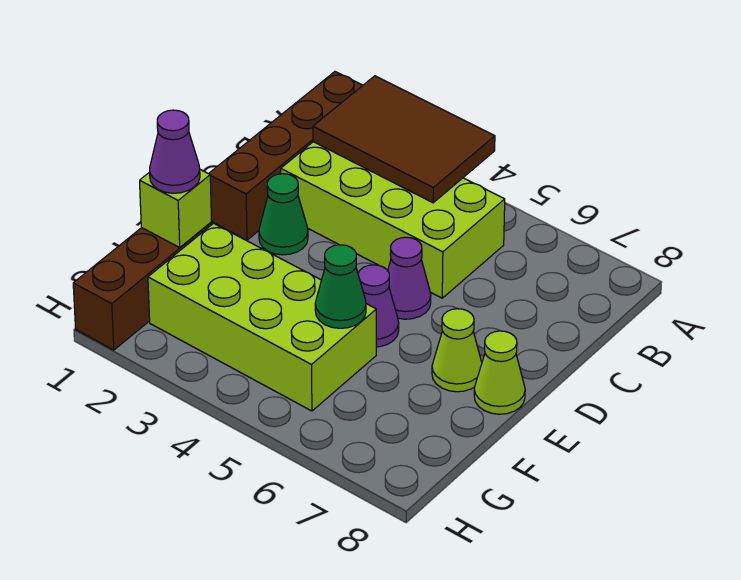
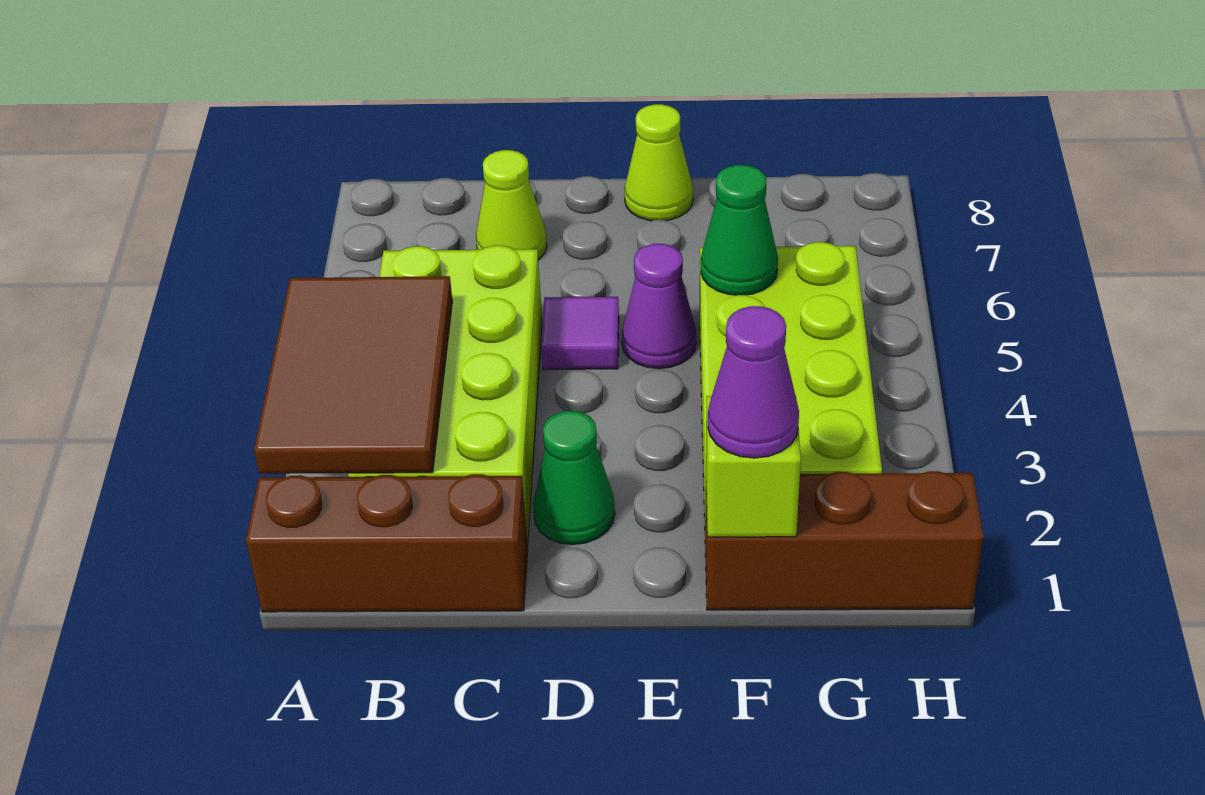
brown brick A1:D1 level 1 -> brown brick A1:C1 level 1
purple cone D5 level 1 -> purple tile D5 level 1
lime cone E7 level 1 -> lime cone C7 level 1

